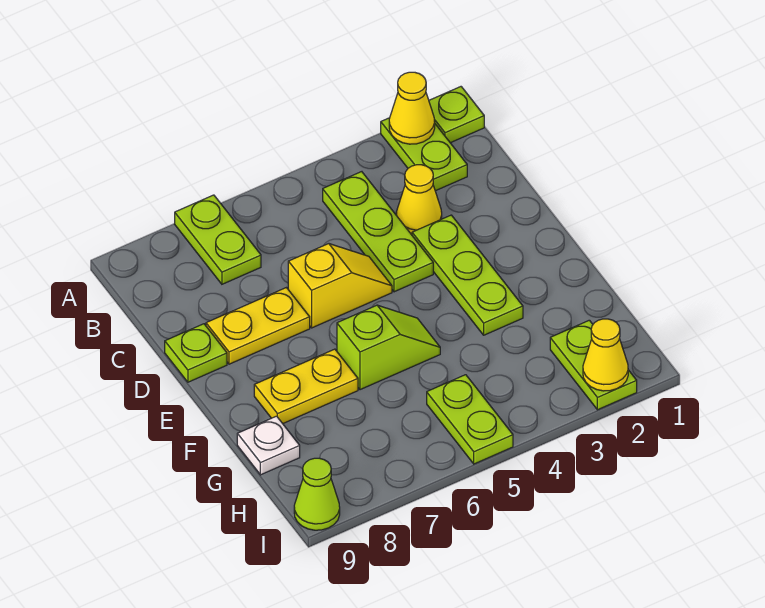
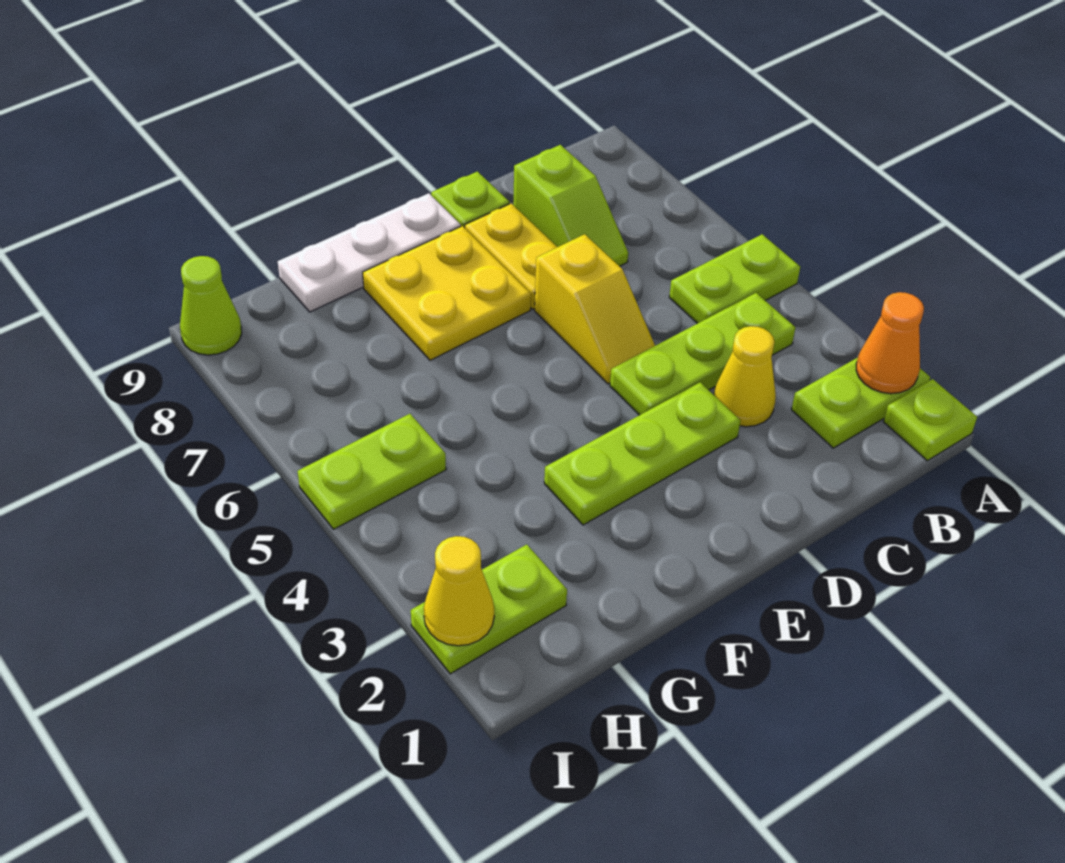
yellow cone A2 level 2 -> orange cone A2 level 2
lime plate A7:B7 level 1 -> lime plate A5:B5 level 1
lime slope F5:F6 level 1 top 6 -> lime slope C7:C8 level 1 top 8
yellow plate F7:F8 level 1 -> yellow plate E7:F8 level 1
white plate G9 level 1 -> white plate E9:G9 level 1

